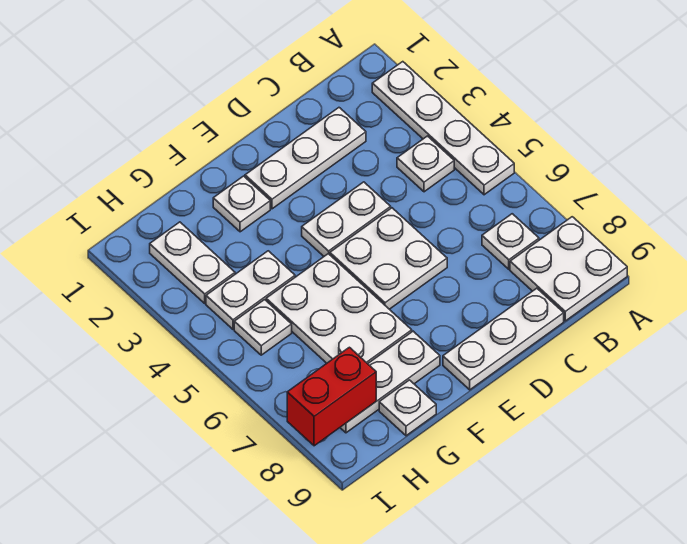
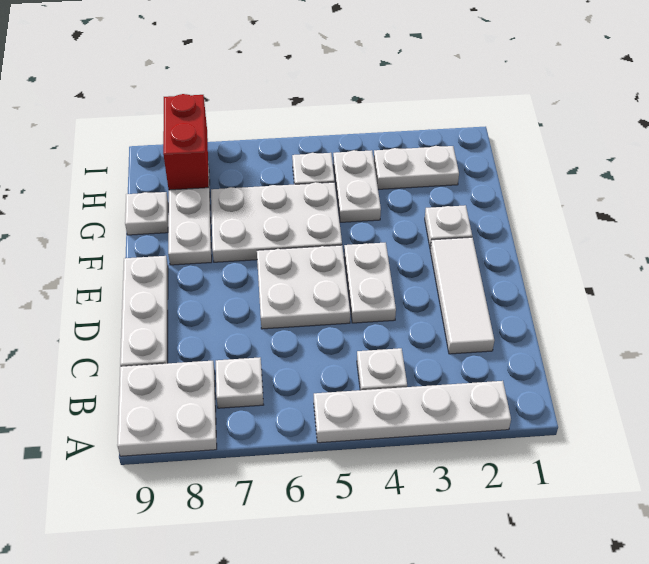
white plate C2:E2 level 1 -> white tile C2:E2 level 1

